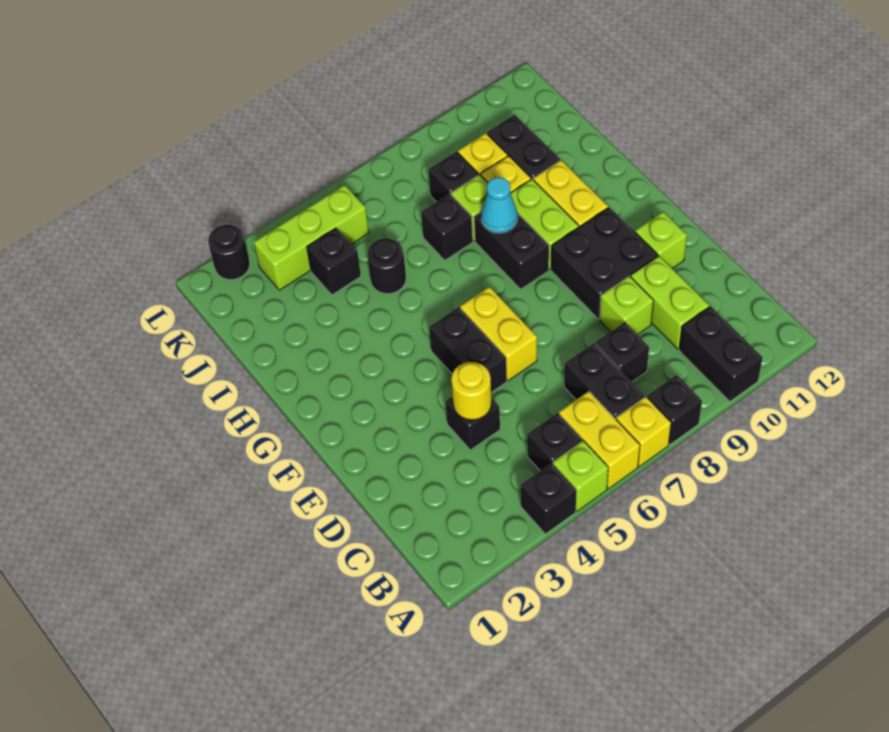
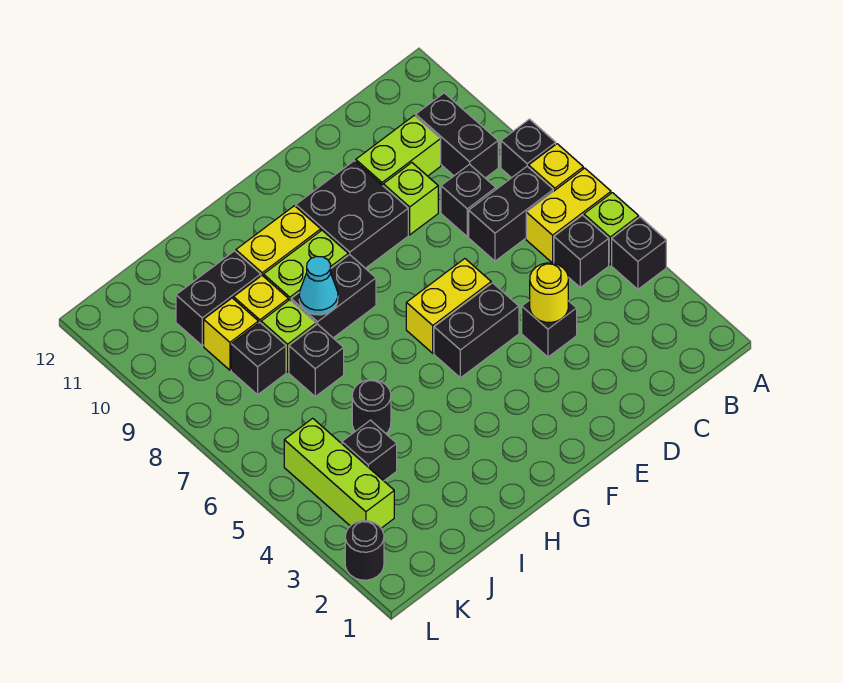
black brick A10:B10 level 1 -> black brick B9:B10 level 1
lime brick E11 level 1 -> none

